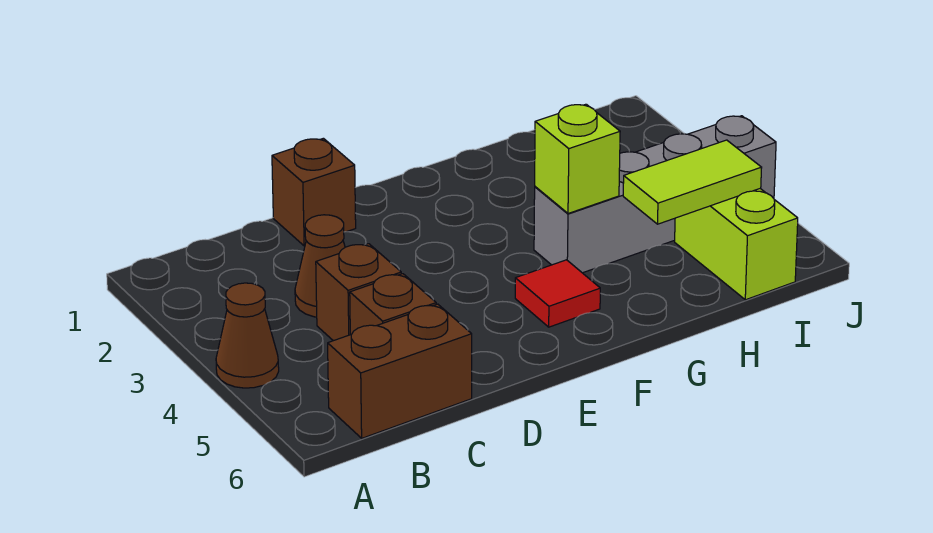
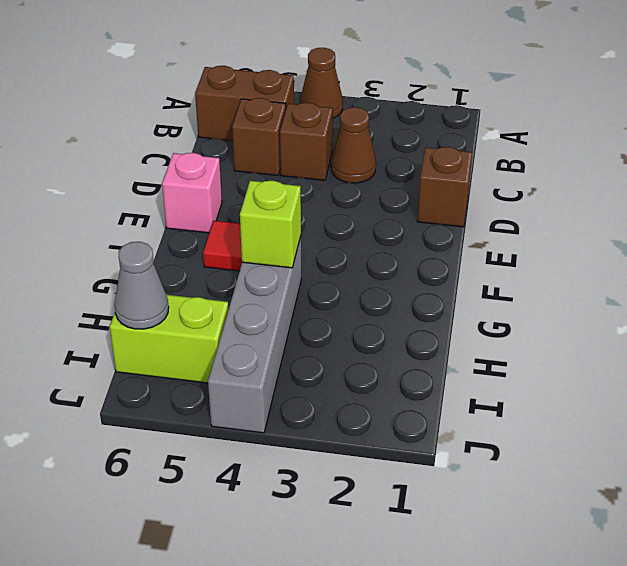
brown brick B6:C6 level 1 -> brown brick B5:B6 level 1
none -> pink brick E6 level 1
lime tile H5:I5 level 2 -> none
none -> grey cone I6 level 2

